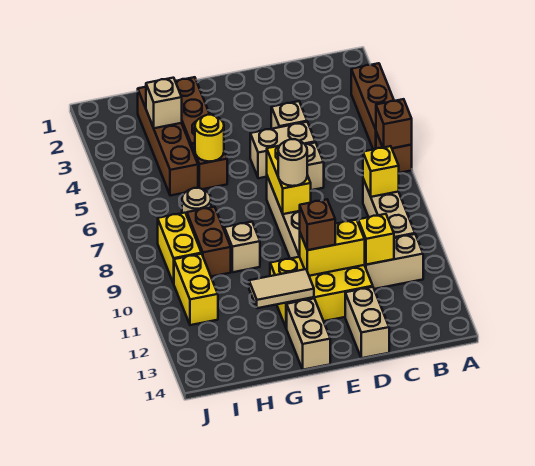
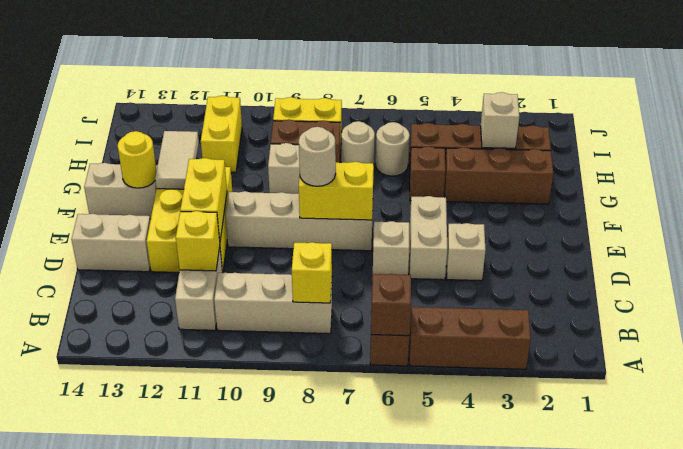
brown brick E11 level 3 -> none
yellow round brick G5 level 2 -> yellow round brick F13 level 2
none -> tan round brick H6 level 1
yellow brick I10:I11 level 1 -> yellow brick H11:I11 level 1

